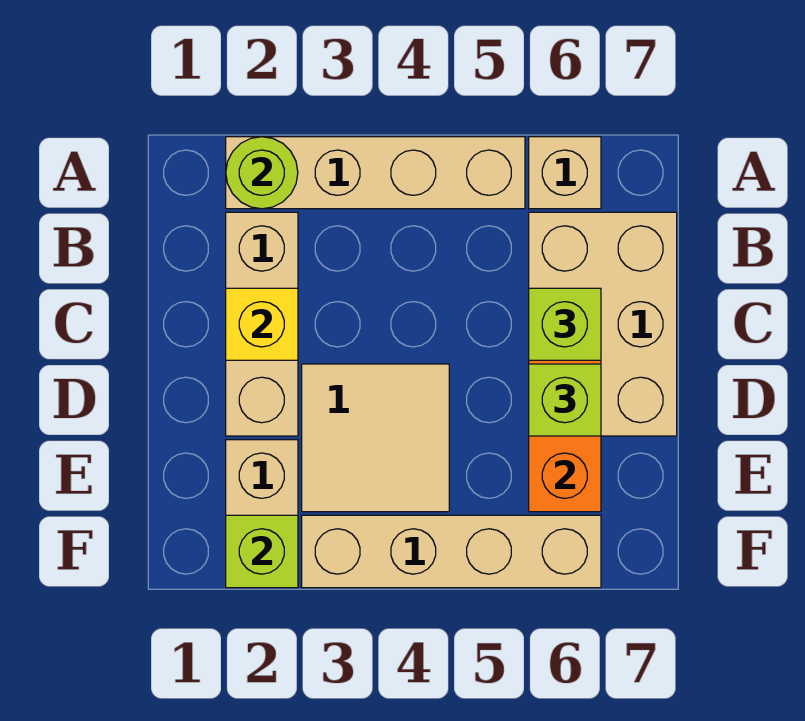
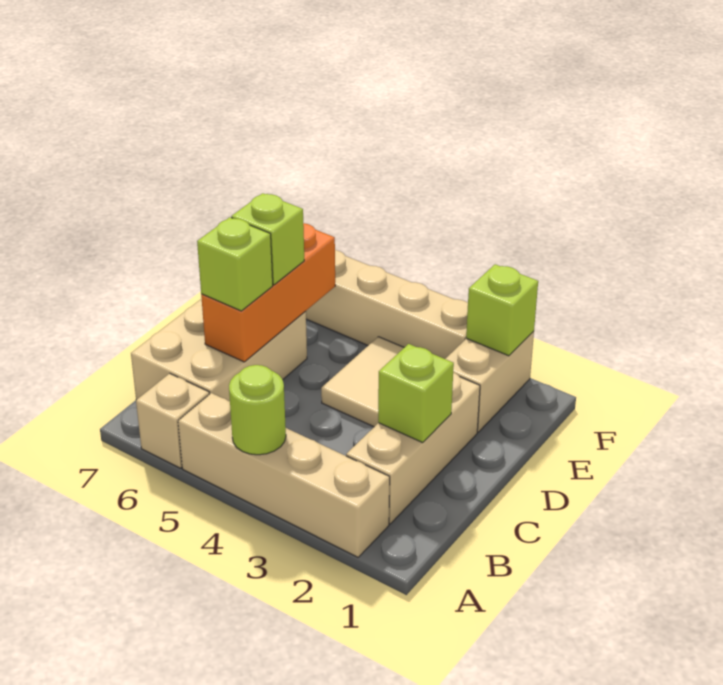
lime round brick A2 level 2 -> lime round brick A4 level 2
yellow brick C2 level 2 -> lime brick C2 level 2

